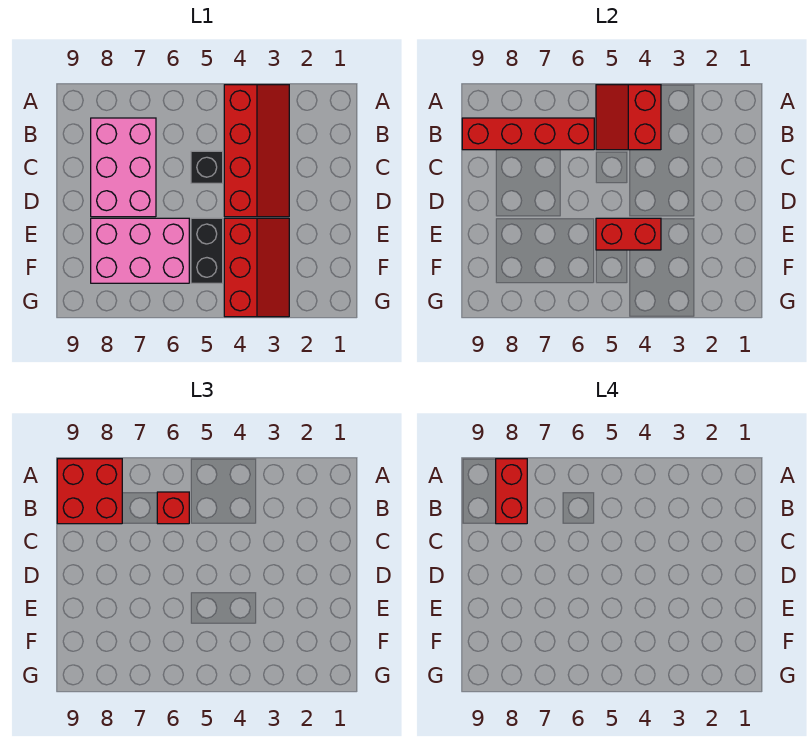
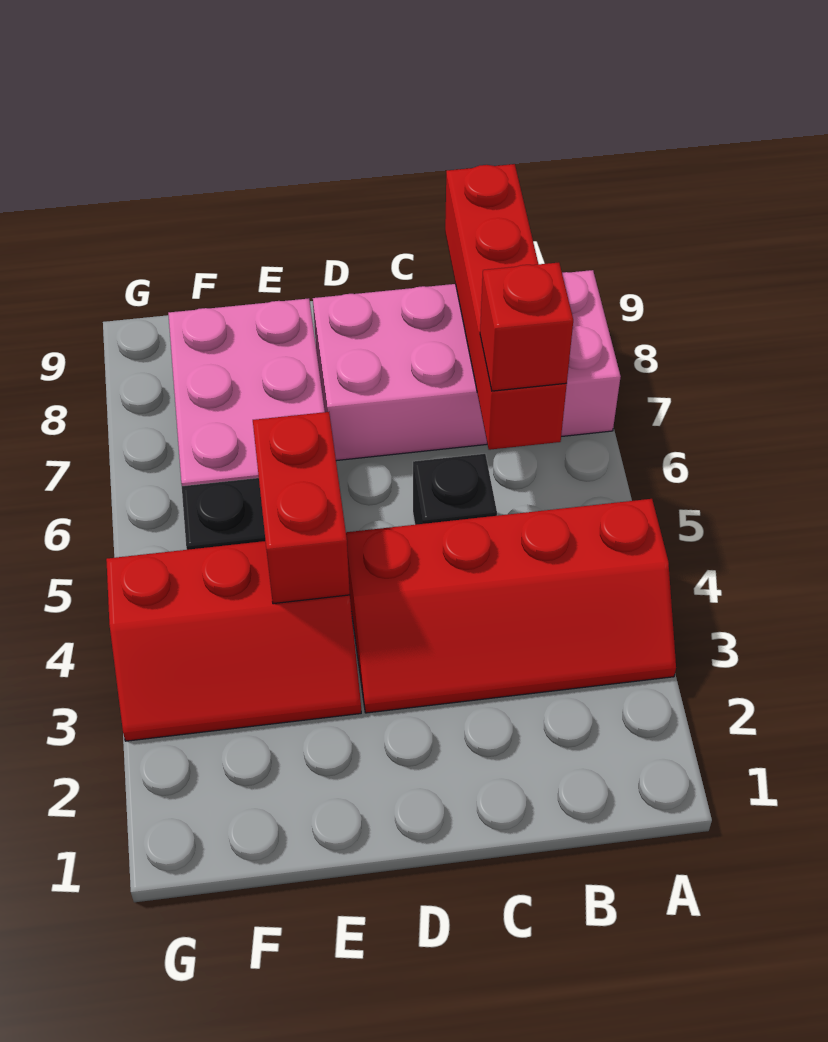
red slope A4:B5 level 2 top 4 -> none
red brick A8:B9 level 3 -> none
red brick A8:B8 level 4 -> none
pink brick B7:D8 level 1 -> pink brick A7:D8 level 1

